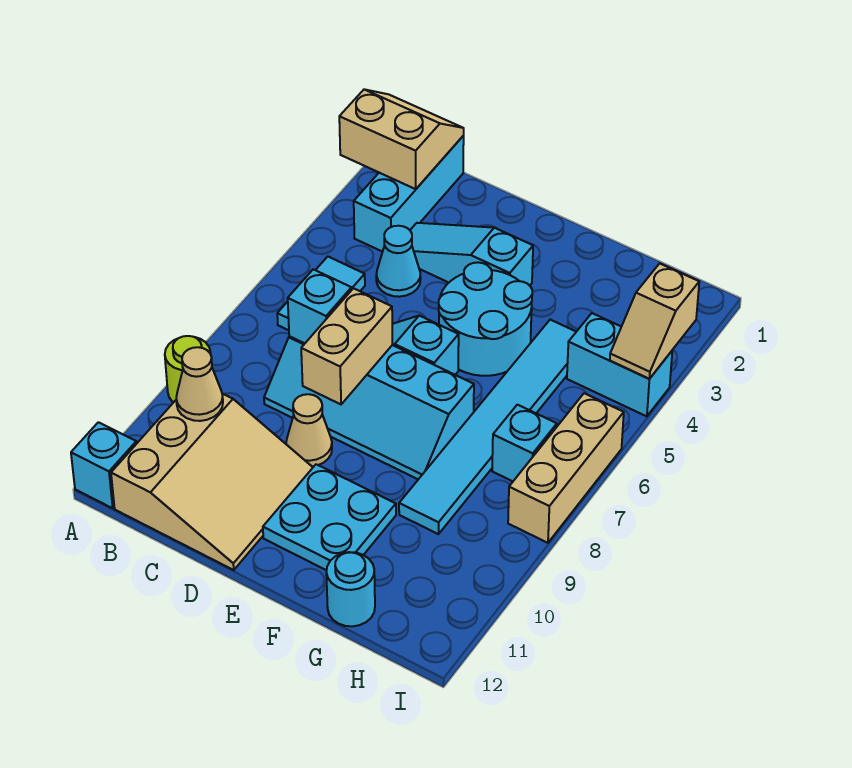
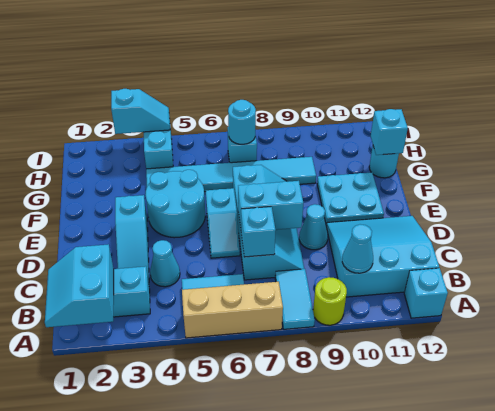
tan slope A1:B2 level 2 top 2 -> cyan slope A1:B2 level 2 top 2
none -> cyan tile A8:B8 level 1
tan slope B10:D12 level 1 top B -> cyan slope B10:D12 level 1 top B
tan cone B10 level 2 -> cyan cone B10 level 2
tan brick D7:D8 level 2 -> cyan brick D7:D8 level 2
tan cone D9 level 1 -> cyan cone D9 level 1
none -> cyan brick G12 level 2
none -> cyan round brick H7 level 2
tan slope I3:I4 level 2 top 3 -> cyan slope I3:I4 level 2 top 3
tan brick I6:I8 level 1 -> tan brick A5:A7 level 1

